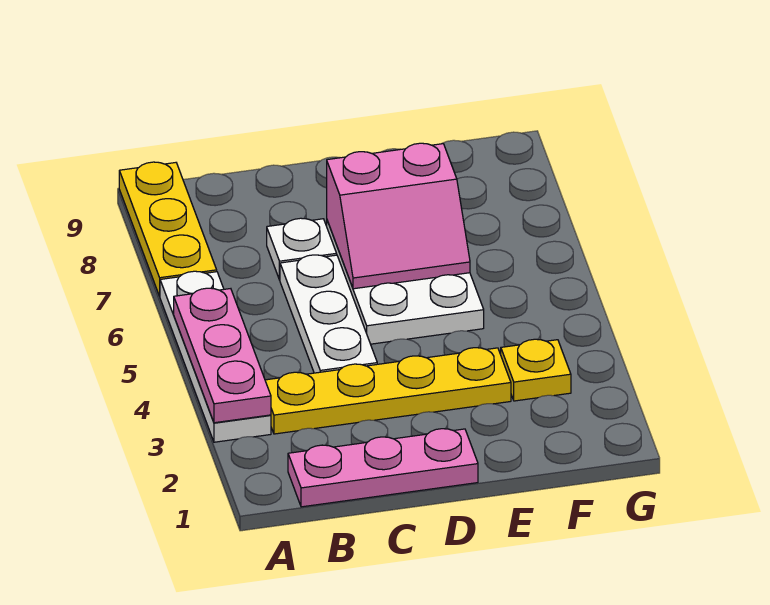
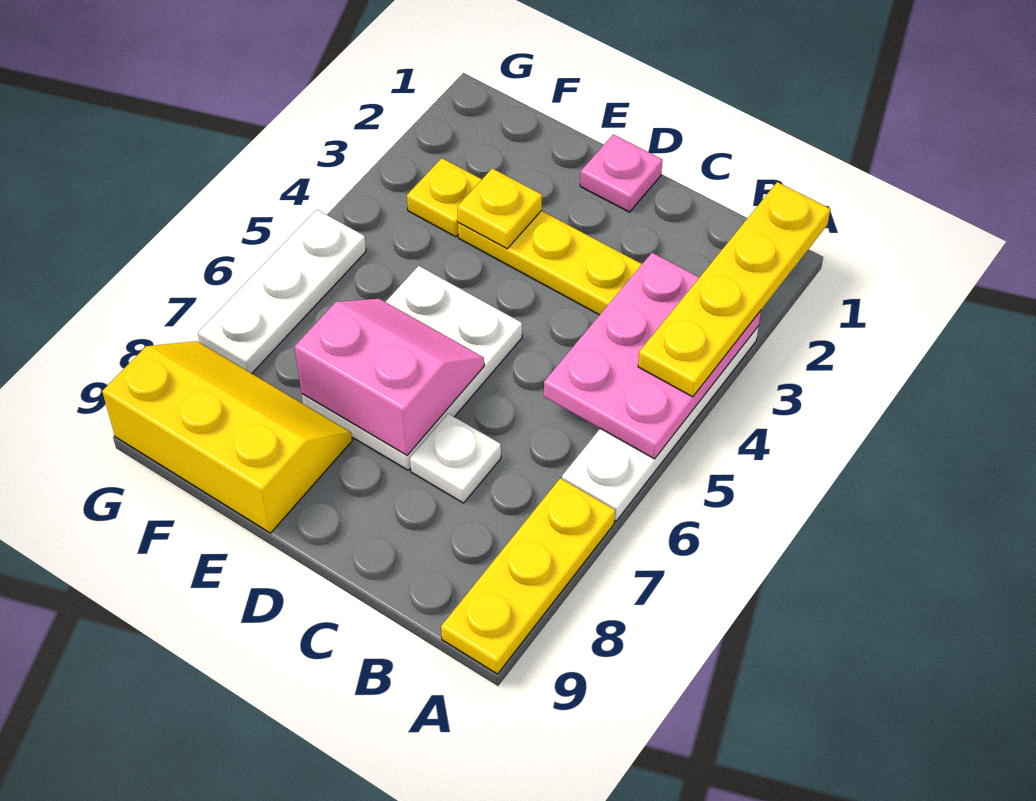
none -> yellow plate A1:A4 level 3
pink plate A3:A5 level 2 -> pink plate A3:B5 level 2
pink plate B1:D1 level 1 -> pink plate D1 level 1
white plate C4:C6 level 1 -> white plate G5:G7 level 1
none -> yellow plate E3 level 2
none -> yellow slope E8:G9 level 1 top 9

